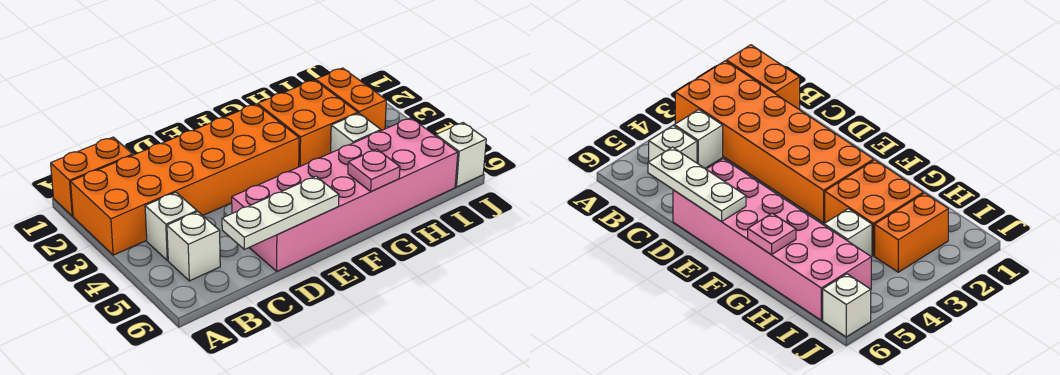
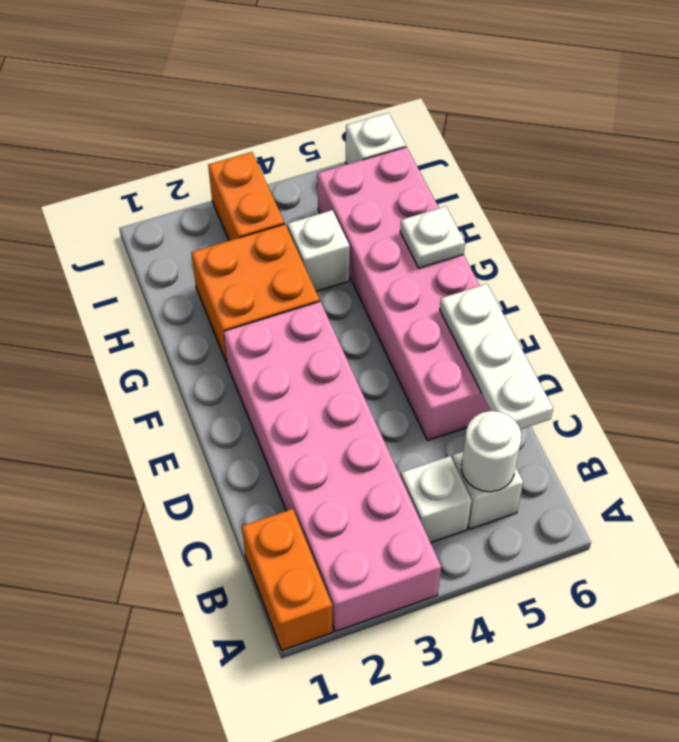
orange brick A2:F3 level 1 -> pink brick A2:F3 level 1
none -> white round brick B5 level 2
pink plate G6 level 2 -> white plate G6 level 2
orange brick I2:I3 level 1 -> orange brick I3:J3 level 1

